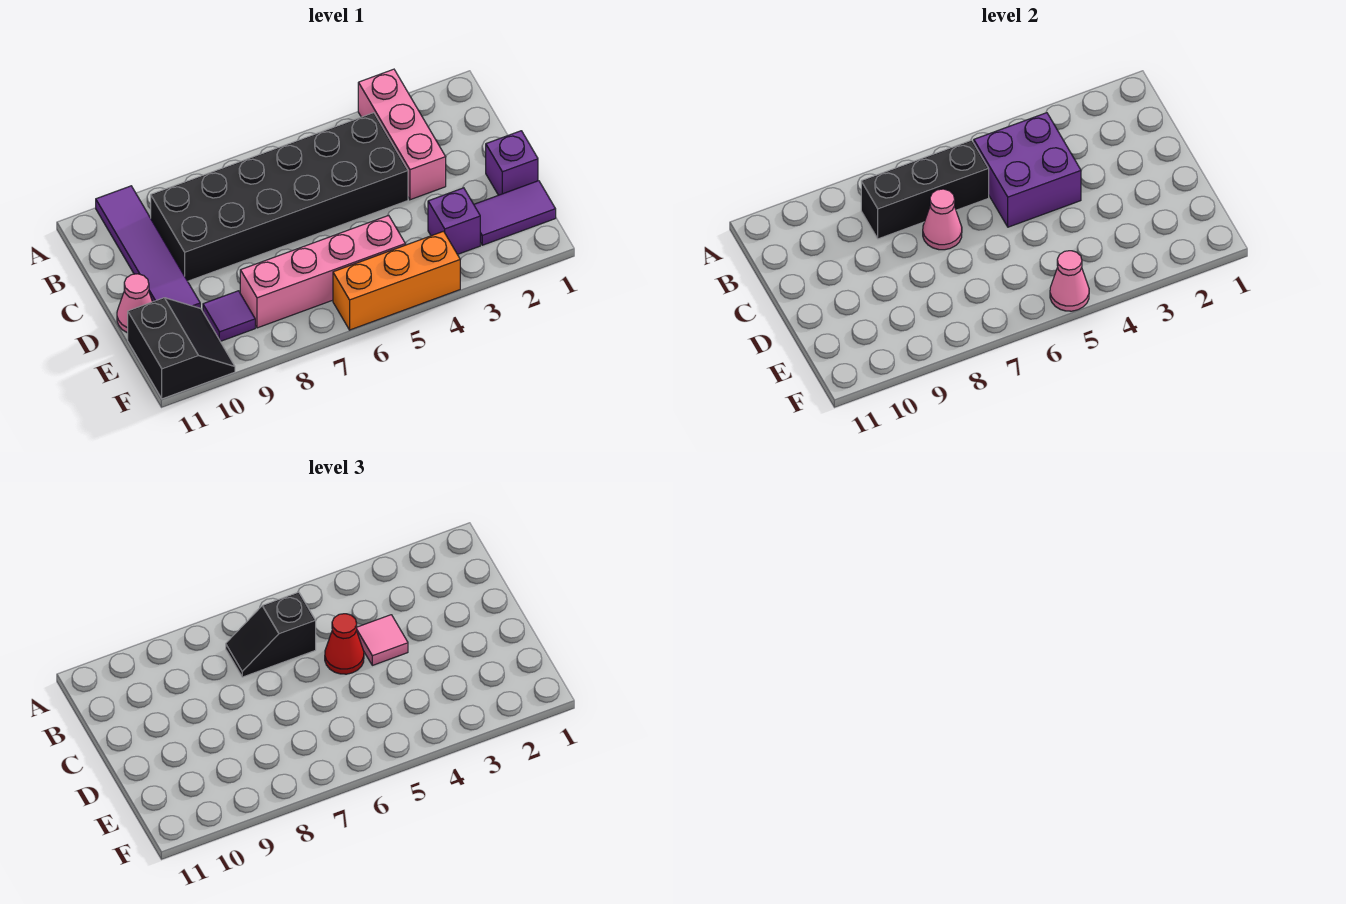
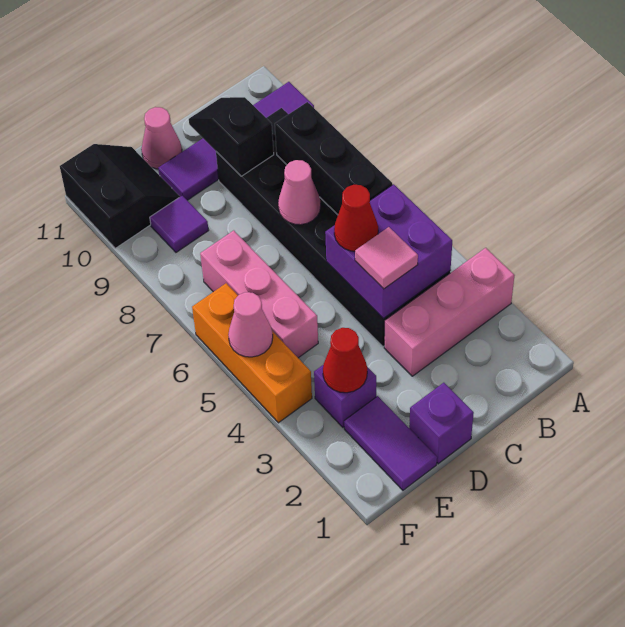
black slope B6:B7 level 3 top 6 -> black slope C9:C10 level 2 top 9
none -> red cone E3 level 2
pink brick E5:E8 level 1 -> pink brick E5:E7 level 1
black slope E10:F11 level 1 top 11 -> black slope E10:F11 level 1 top F

